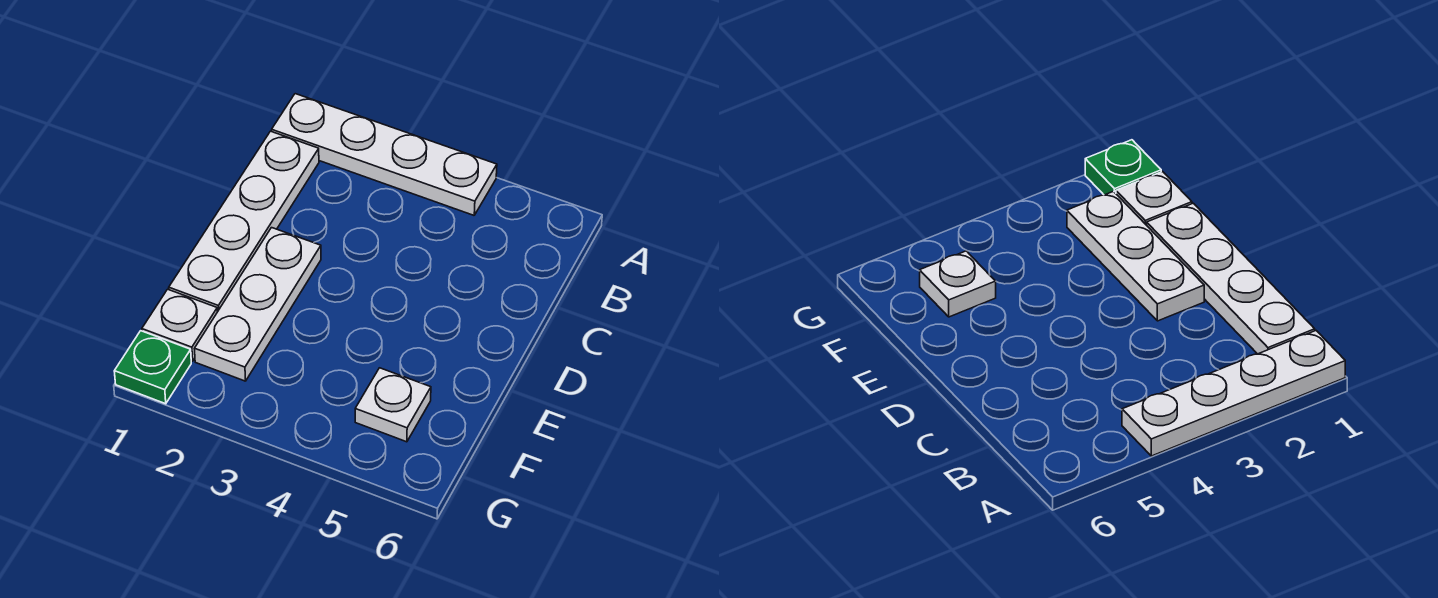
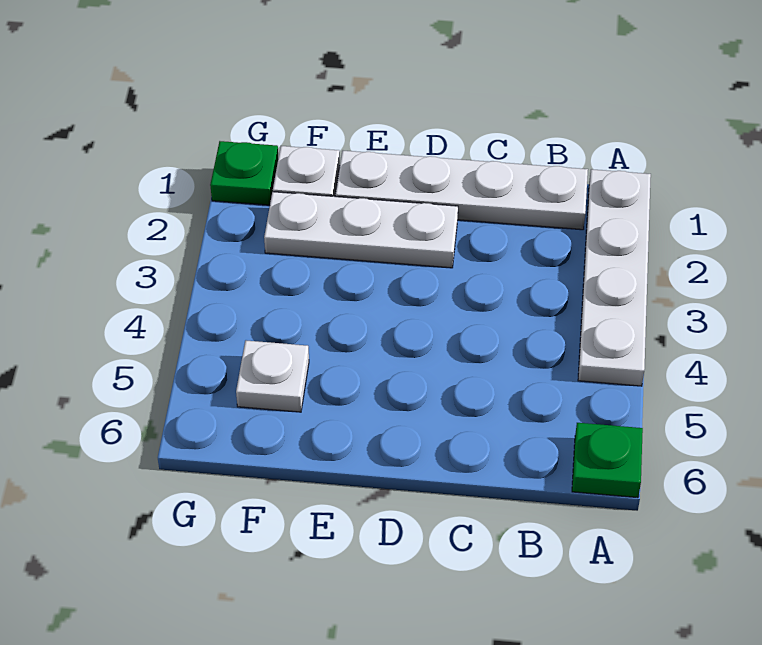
none -> green plate A6 level 1

